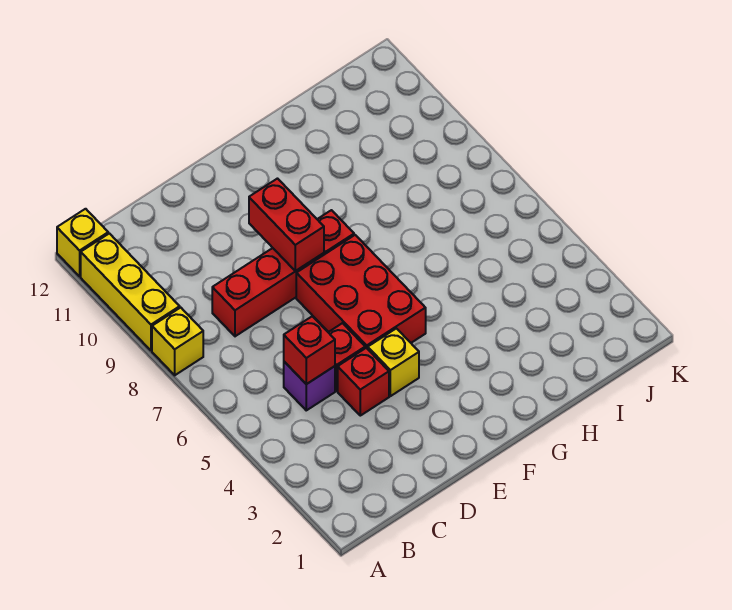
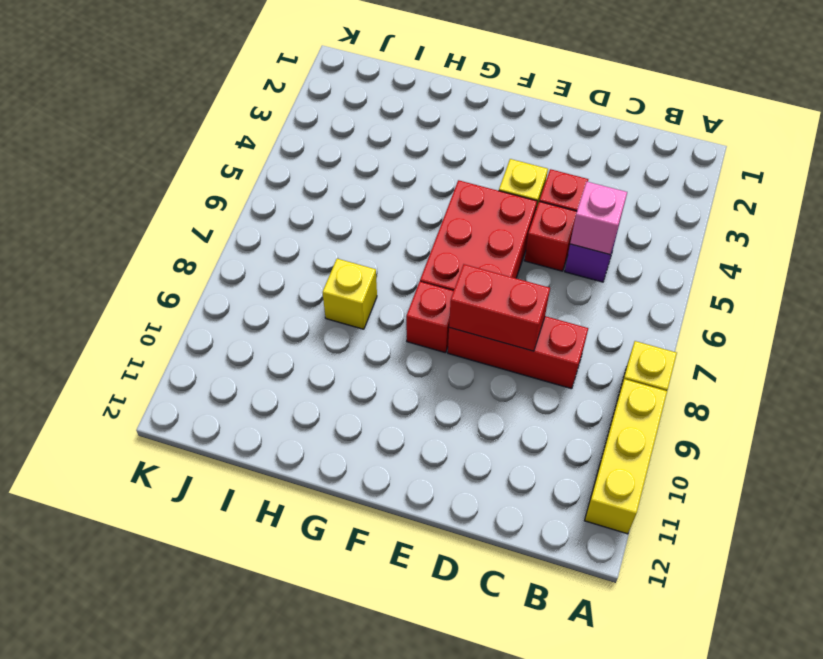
yellow brick A12 level 1 -> yellow brick H8 level 1
red brick C5 level 2 -> pink brick C5 level 2
red brick E8:E9 level 2 -> red brick D8:E8 level 2

